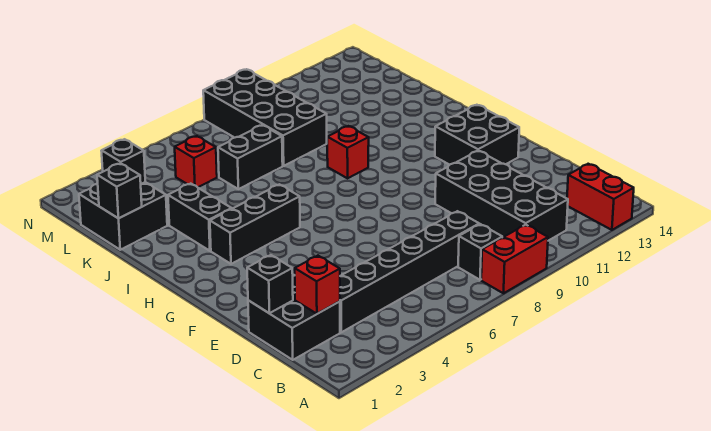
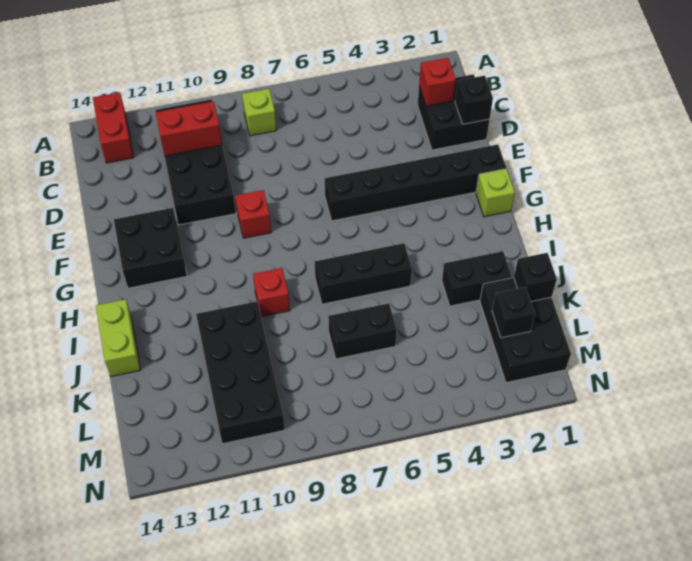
red brick A8:A9 level 1 -> red brick C10:C11 level 2
black brick B8 level 1 -> lime brick B8 level 1
black brick C3:C8 level 1 -> black brick F1:F6 level 1
none -> lime brick G1 level 1
black brick H3:H5 level 1 -> black brick I5:I7 level 1
black brick I3:J3 level 1 -> black brick J2:J3 level 1
none -> lime brick I14:J14 level 1
black brick K1:L2 level 1 -> black brick K1:M2 level 1
black brick K8:N9 level 1 -> black brick J10:M11 level 1
red brick L5 level 1 -> red brick F9 level 1

